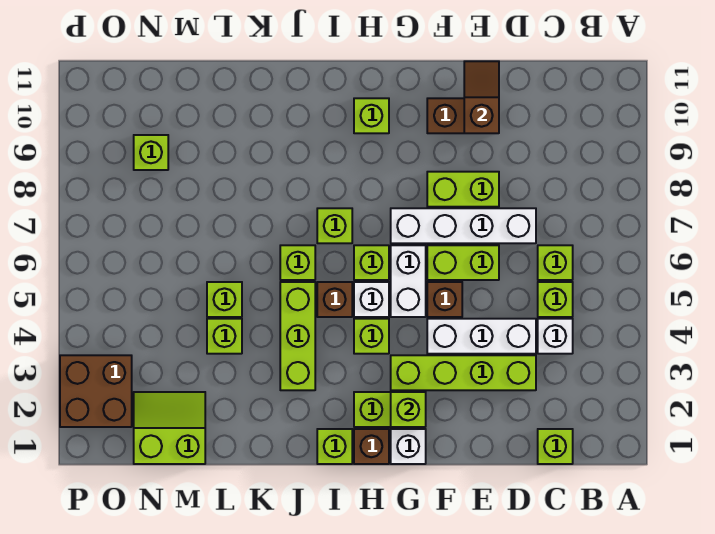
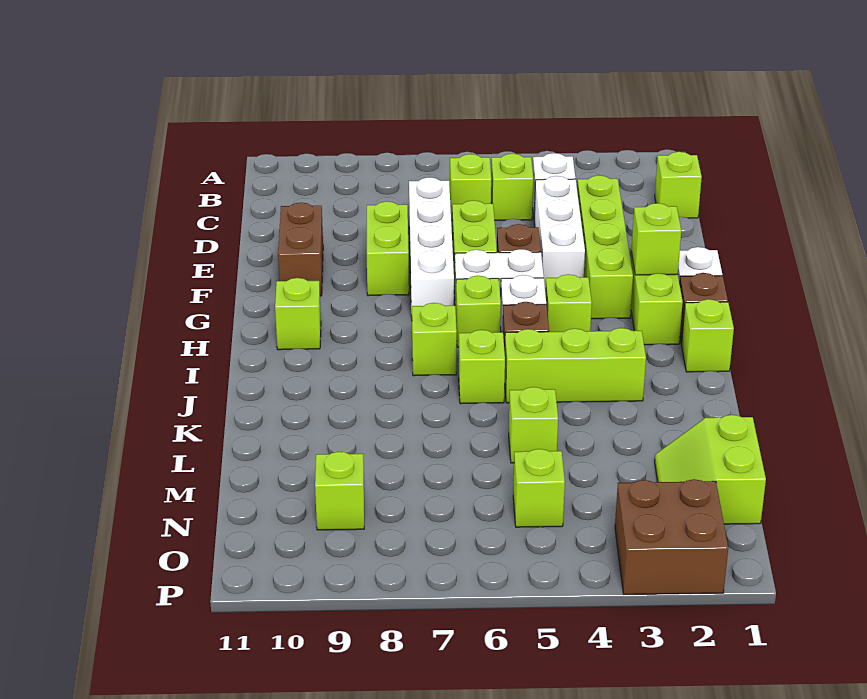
brown slope E10:E11 level 2 top 10 -> none
lime brick L4 level 1 -> lime brick N5 level 1

